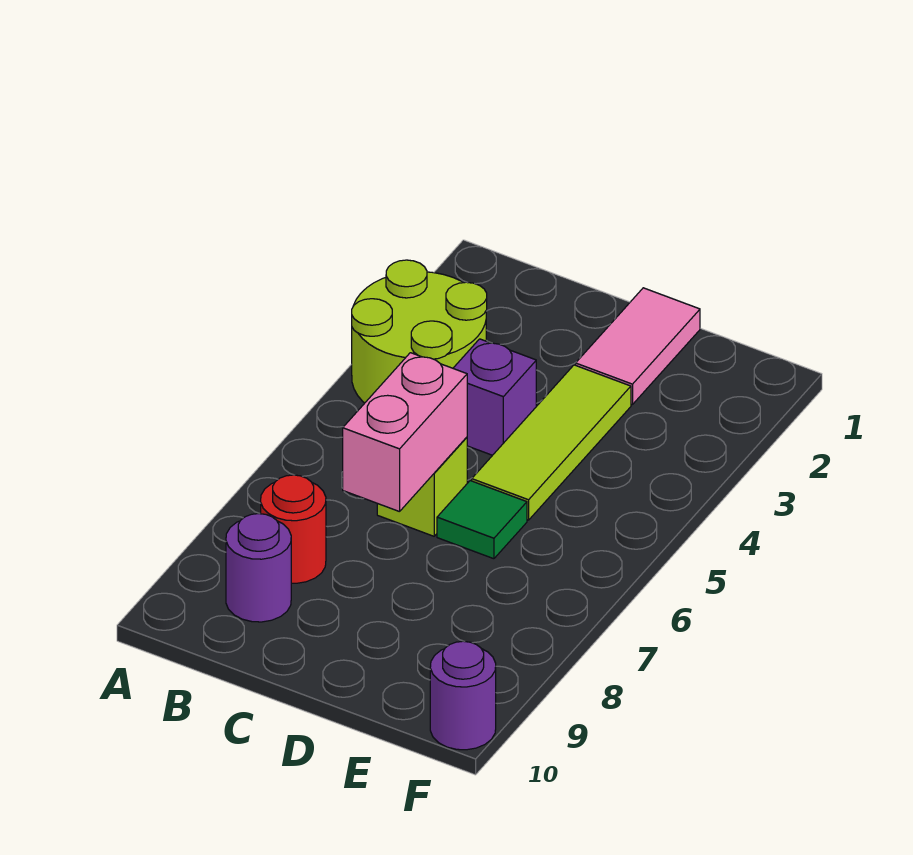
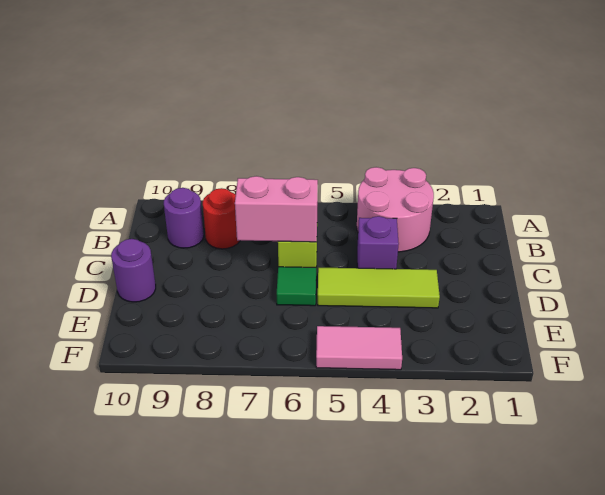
lime round brick A3:B4 level 1 -> pink round brick A3:B4 level 1
pink tile D1:D2 level 1 -> pink tile F4:F5 level 1
purple round brick F10 level 1 -> purple round brick D10 level 1

